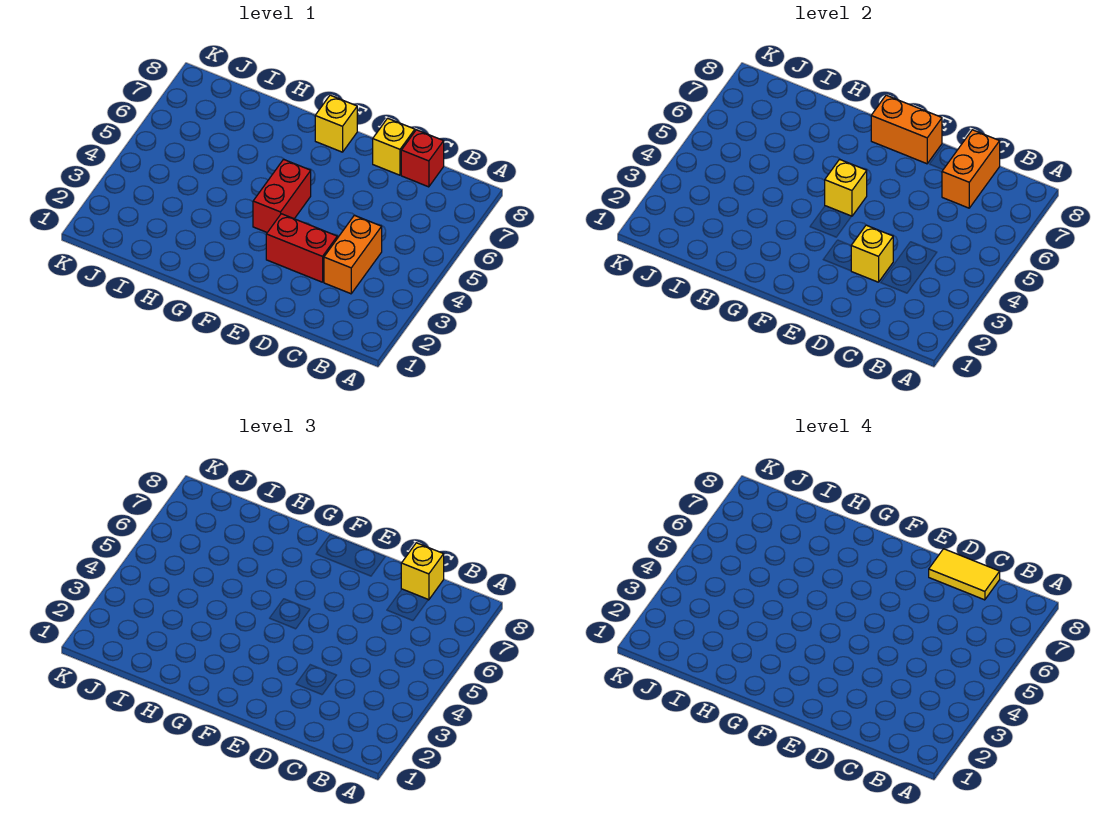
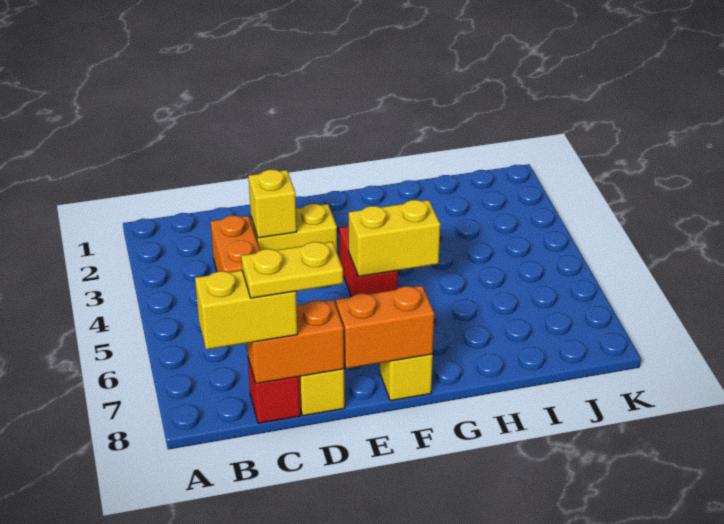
orange brick C7:C8 level 2 -> orange brick C8:D8 level 2
yellow brick C8 level 3 -> yellow brick B8:C8 level 3
yellow tile C8:D8 level 4 -> yellow plate C8:D8 level 4
red brick D3:E3 level 1 -> yellow brick D3:E3 level 1
yellow brick F5 level 2 -> yellow brick F5:G5 level 2

